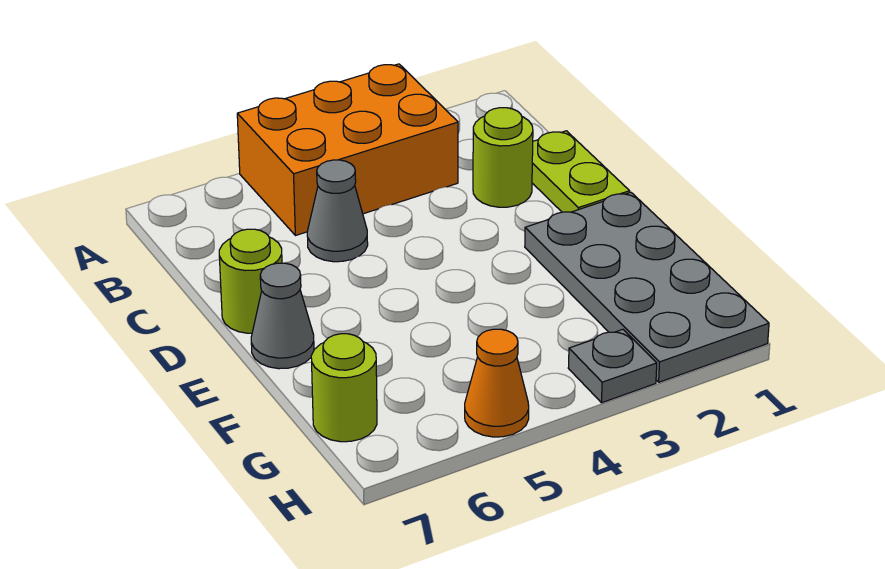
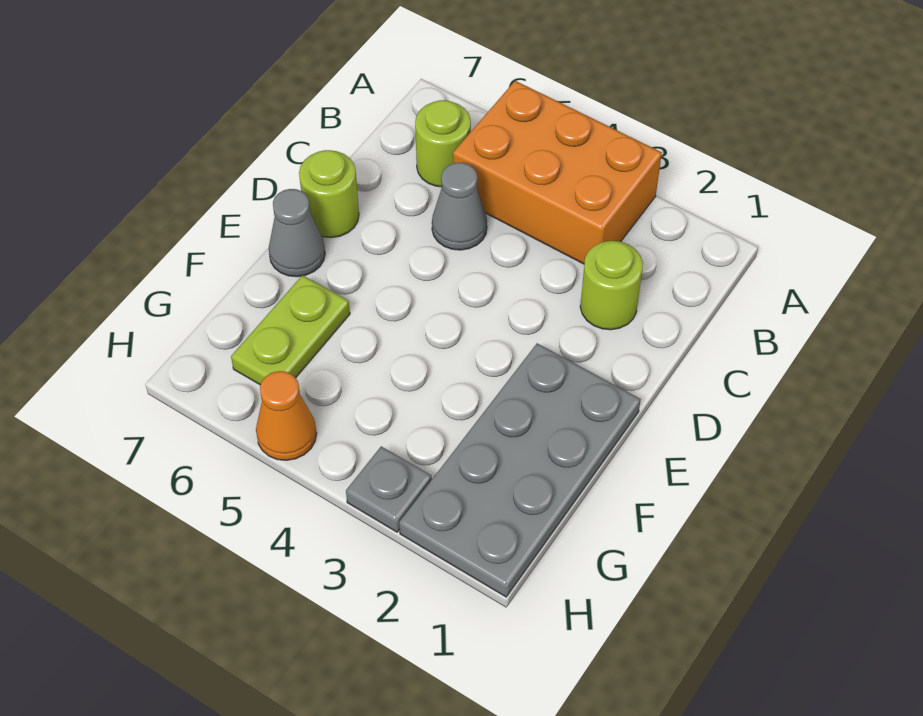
lime plate C1:D1 level 1 -> lime plate F6:G6 level 1
lime round brick G7 level 1 -> lime round brick B6 level 1

